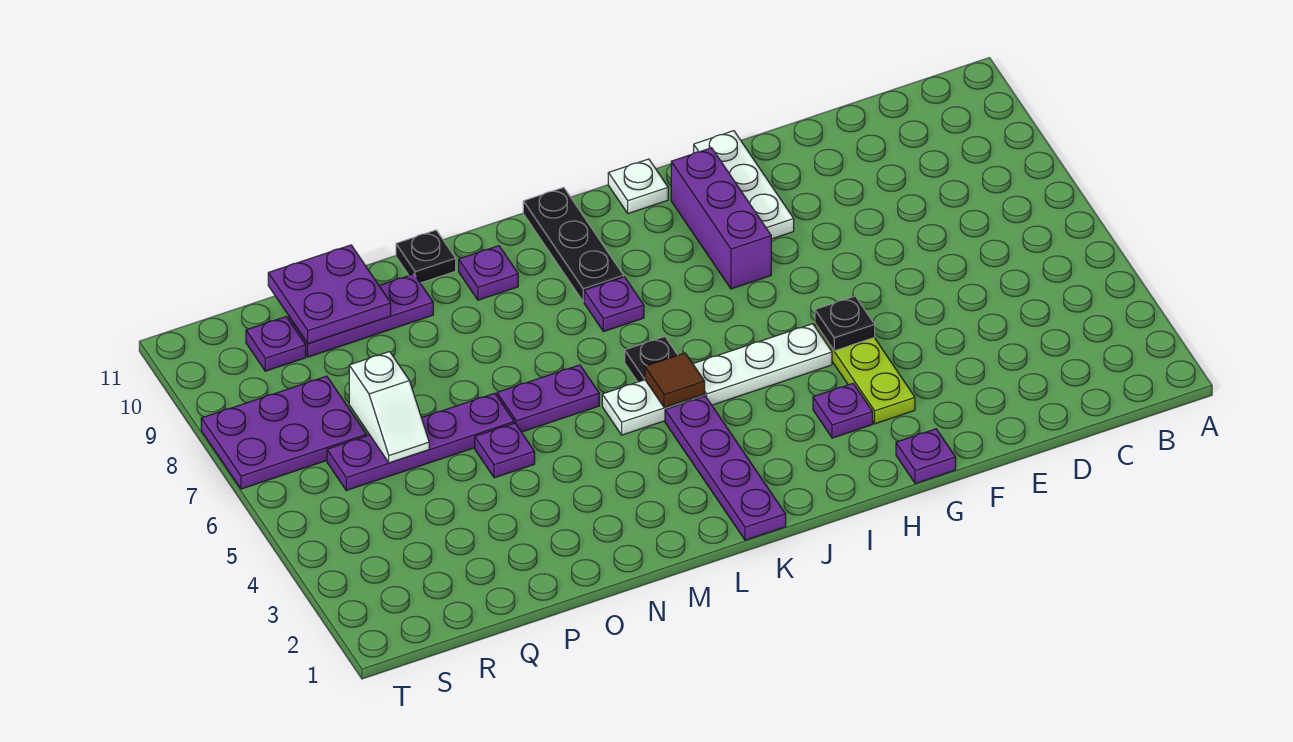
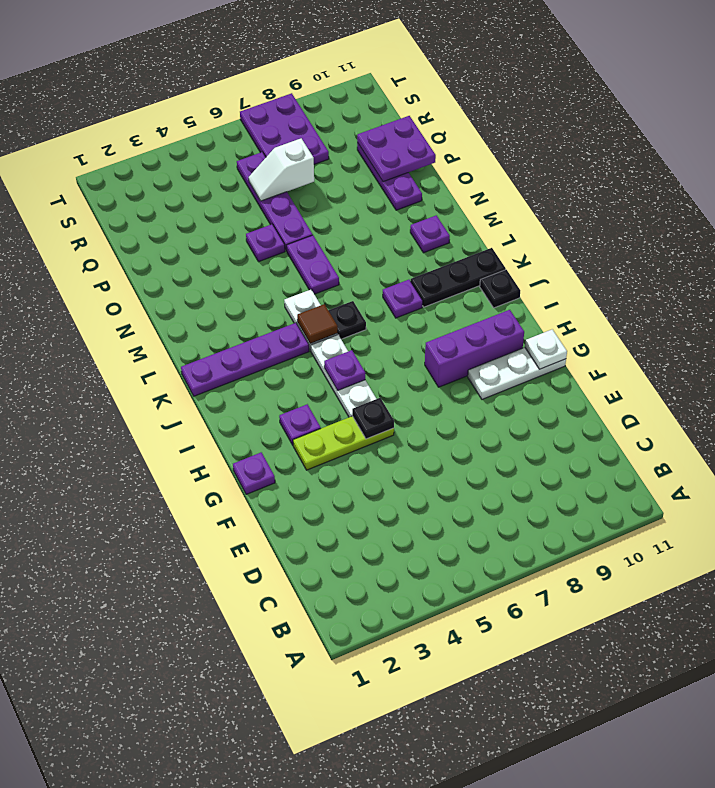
white plate I11 level 1 -> white plate G11 level 2
black plate N11 level 1 -> black plate J11 level 1
purple plate R10 level 1 -> purple plate I5 level 2

